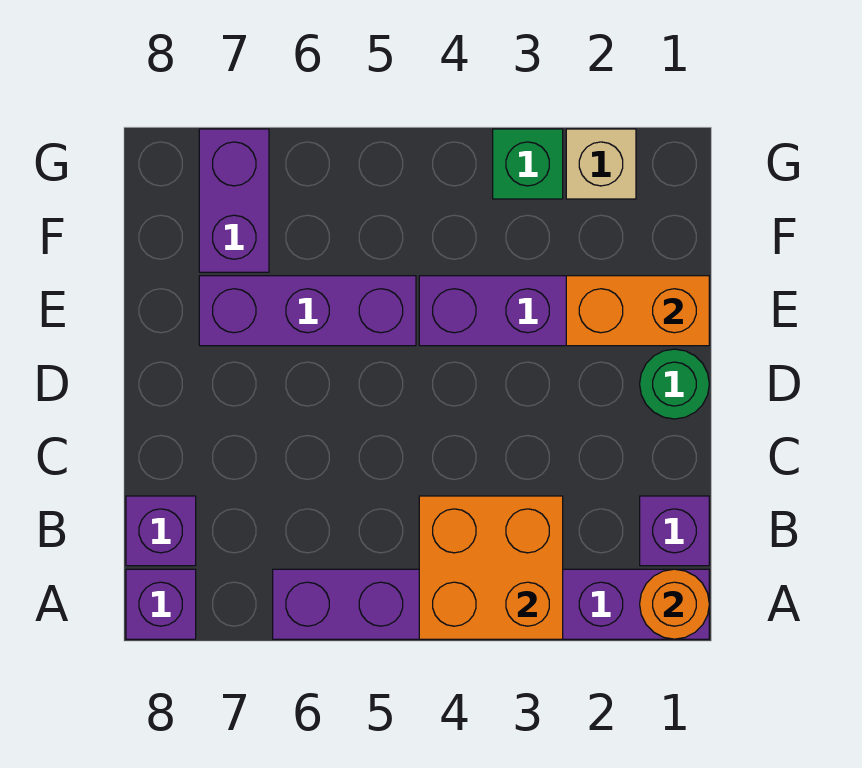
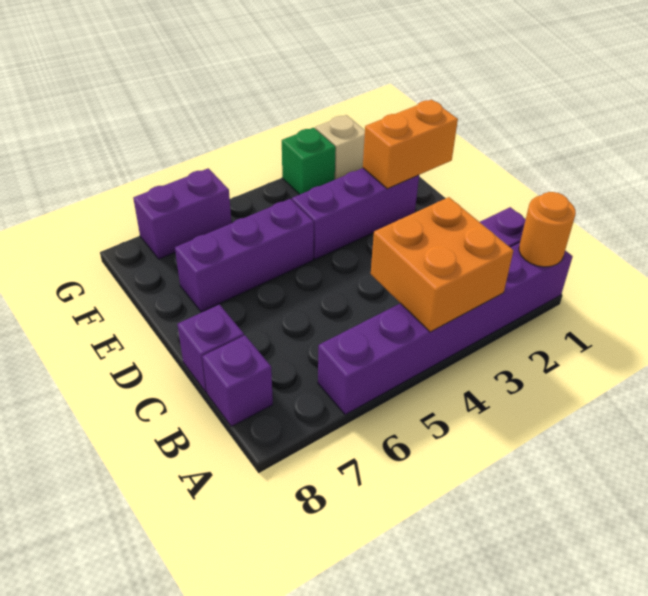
purple brick A8 level 1 -> purple brick C8 level 1
green round brick D1 level 1 -> none
purple brick F7:G7 level 1 -> purple brick G6:G7 level 1

